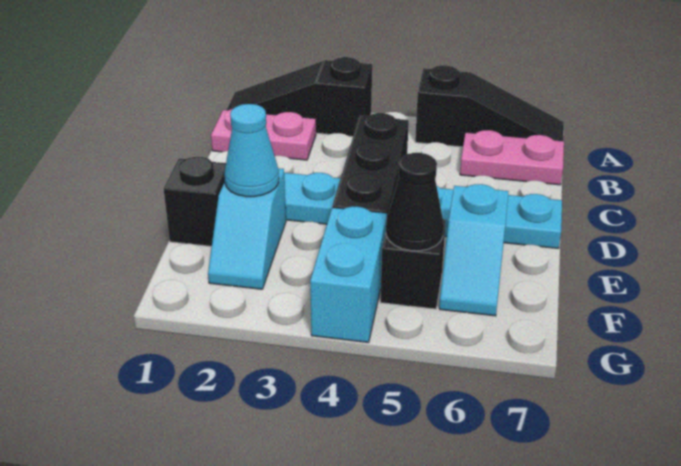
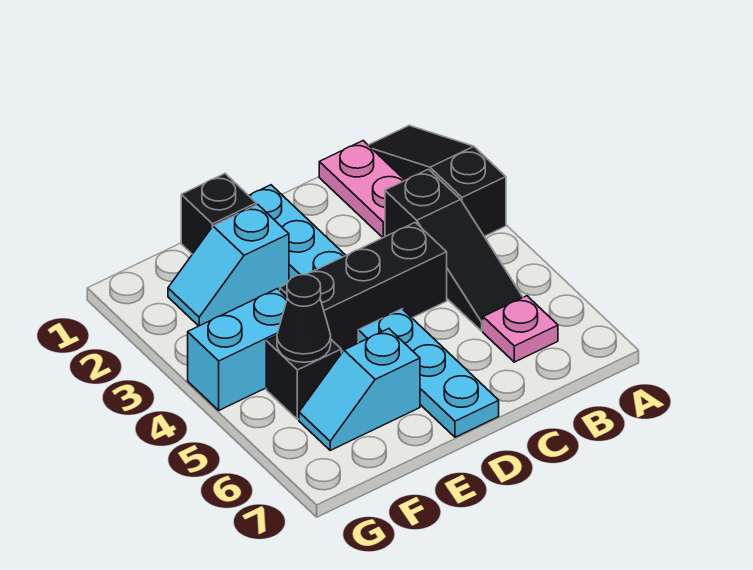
black slope A5:A7 level 1 top 5 -> black slope B3:B5 level 1 top 3
pink plate B6:B7 level 1 -> pink plate B6 level 1
cyan cone E2 level 2 -> none

